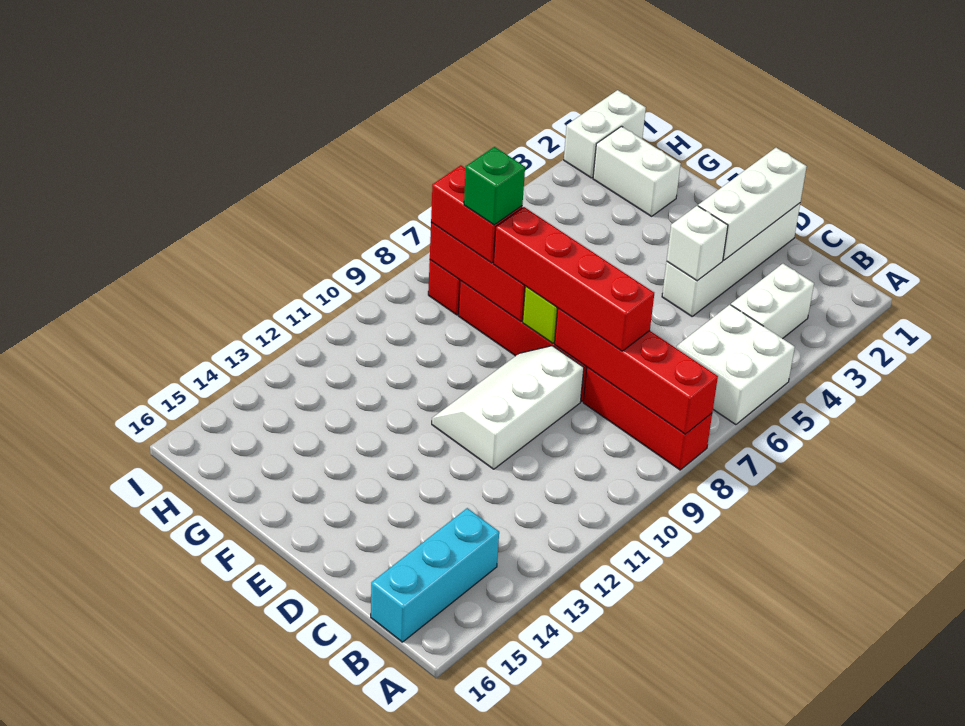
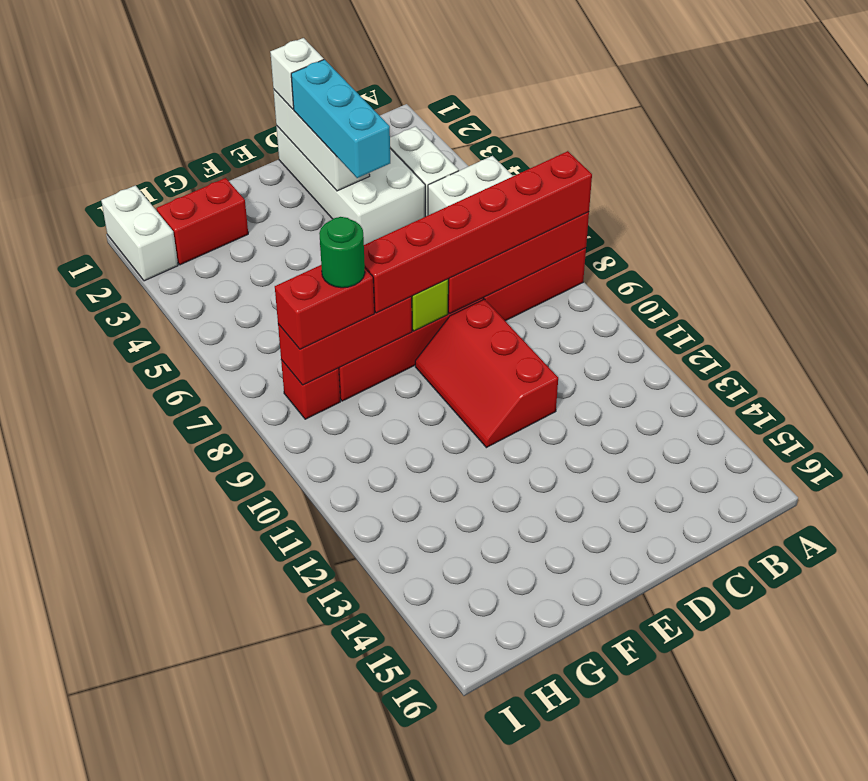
cyan brick B14:B16 level 1 -> cyan brick D2:D4 level 3
red brick C8:F8 level 3 -> red brick A8:F8 level 3
white brick D1:D4 level 1 -> white brick C1:D4 level 1
white brick D4 level 2 -> white brick D1 level 3
white slope D9:E11 level 1 top D -> red slope D9:E11 level 1 top D
white brick G2:H2 level 1 -> red brick G2:H2 level 1
green brick G8 level 4 -> green round brick G8 level 4

